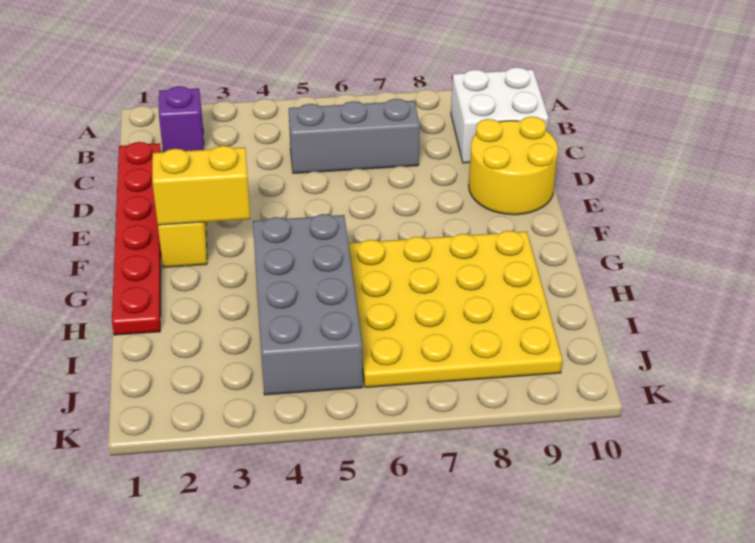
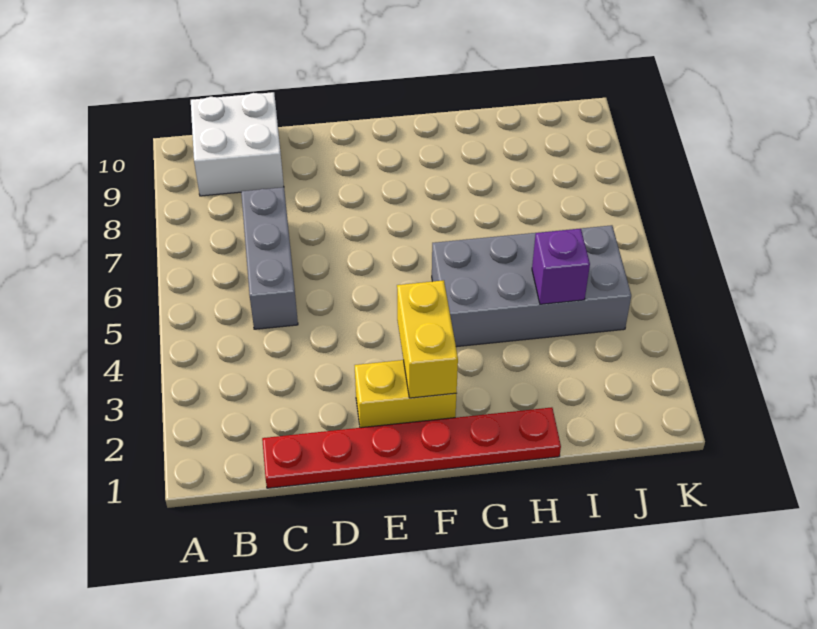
purple brick B2 level 1 -> purple brick I4 level 2
yellow round brick D9:E10 level 1 -> none
yellow plate G6:J9 level 1 -> none

